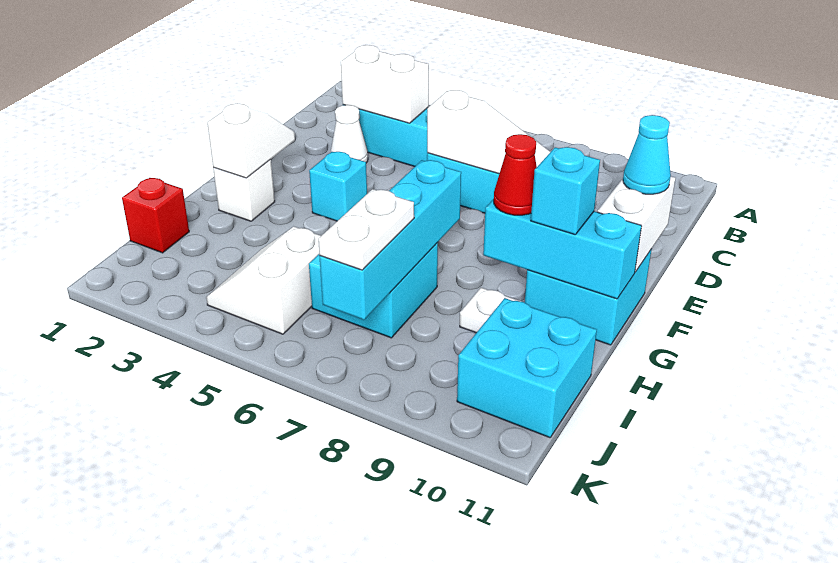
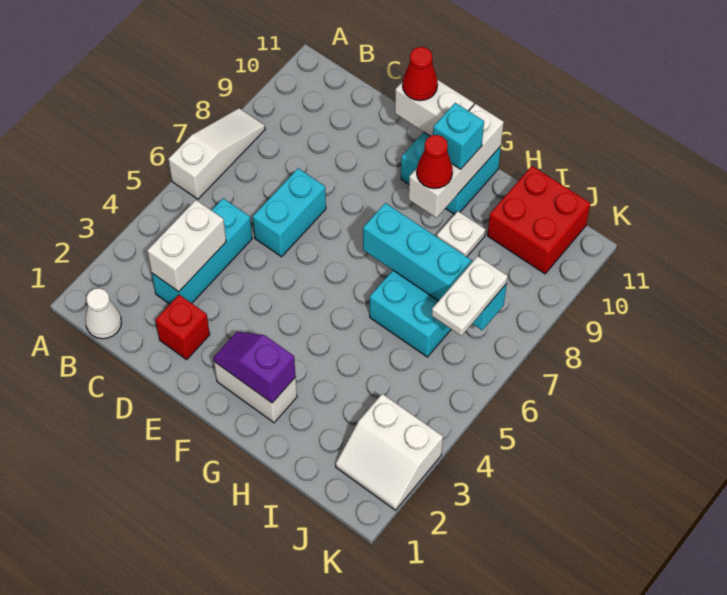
white cone D3 level 1 -> white cone B1 level 1
white slope D6:D8 level 2 top 6 -> white slope A6:A8 level 1 top 6
cyan cone E11 level 3 -> red cone E11 level 3
white slope F2:G2 level 2 top G -> purple slope F2:G2 level 2 top G
cyan brick F4 level 1 -> none
white brick G2 level 1 -> white brick F2:G2 level 1
cyan brick G9:G11 level 2 -> white brick G9:G11 level 2
red brick I1 level 1 -> red brick D2 level 1
white slope I4:J5 level 1 top 5 -> white slope J2:K3 level 1 top 3
white plate I7:J7 level 3 -> white plate J6:J7 level 3
cyan brick I10:J11 level 1 -> red brick I10:J11 level 1

